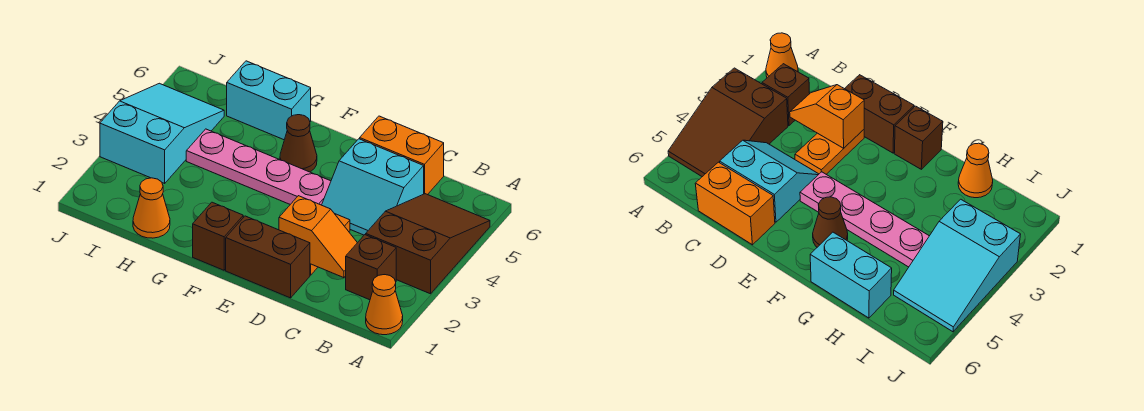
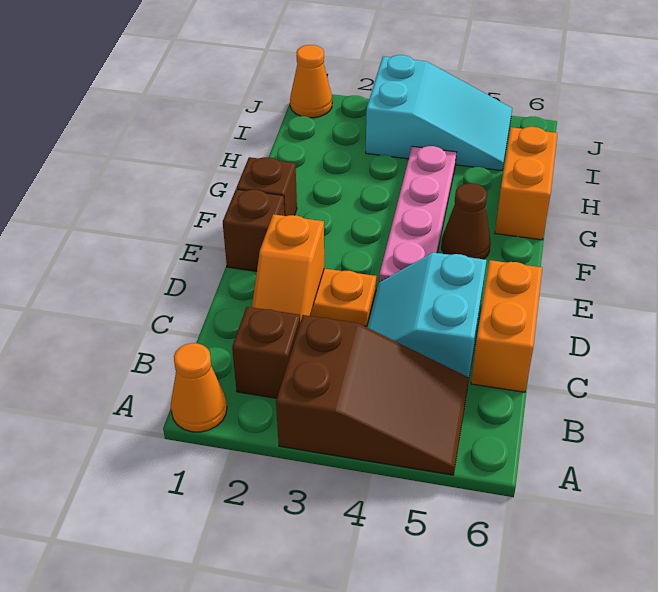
brown brick D1:E1 level 1 -> brown brick E1 level 1
cyan brick G6:H6 level 1 -> orange brick G6:H6 level 1
orange cone H1 level 1 -> orange cone J1 level 1

